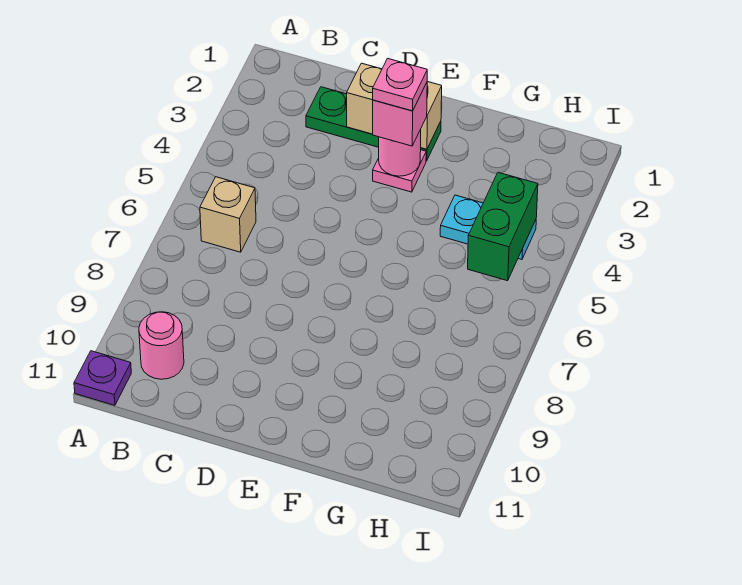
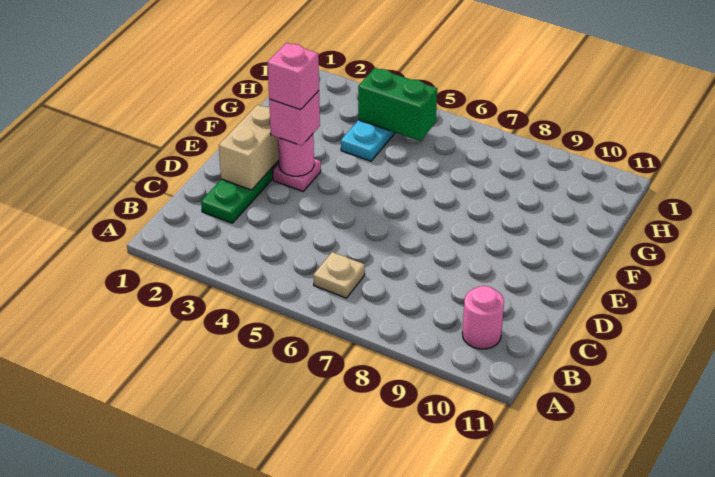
purple plate A11 level 1 -> none
tan brick B6 level 1 -> tan plate B6 level 1
pink plate E3 level 4 -> pink brick E3 level 4

